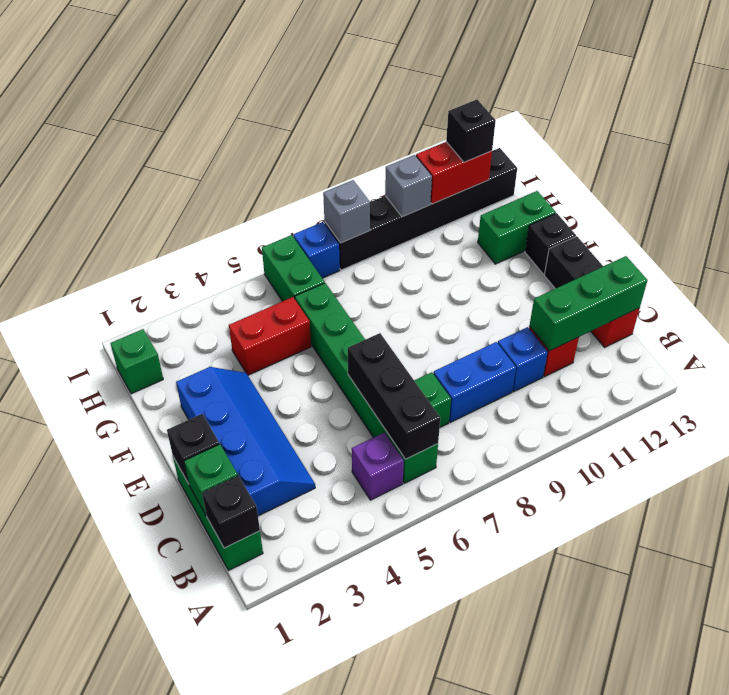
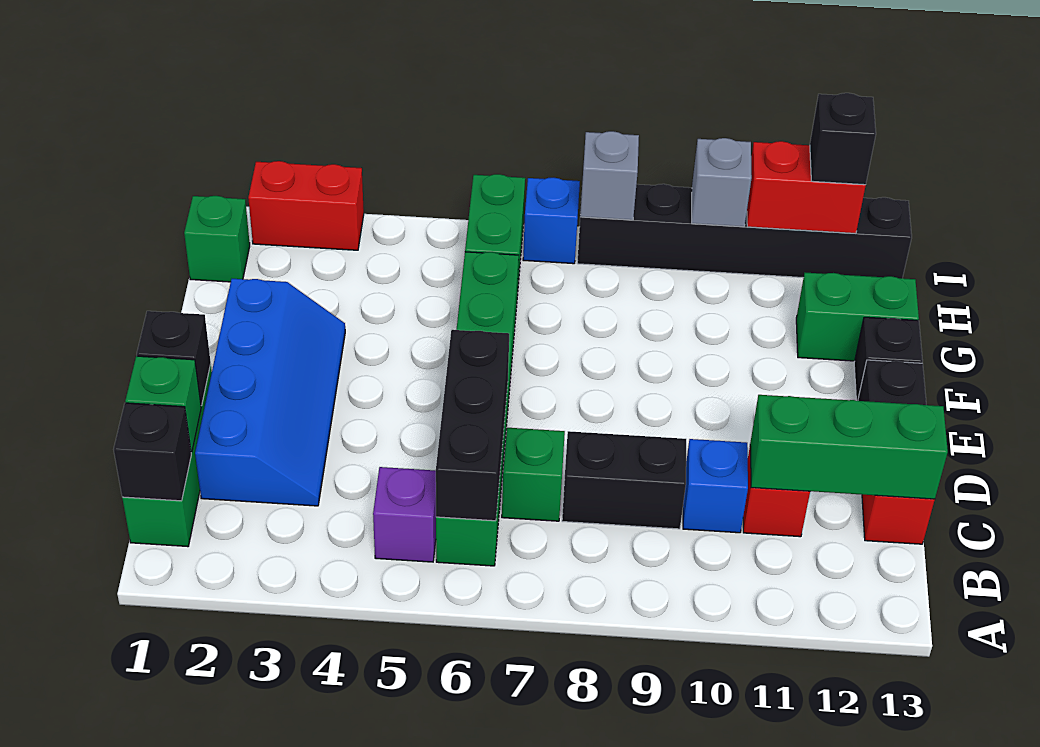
blue brick C8:C9 level 1 -> black brick C8:C9 level 1
red brick G4:G5 level 1 -> red brick I2:I3 level 1

